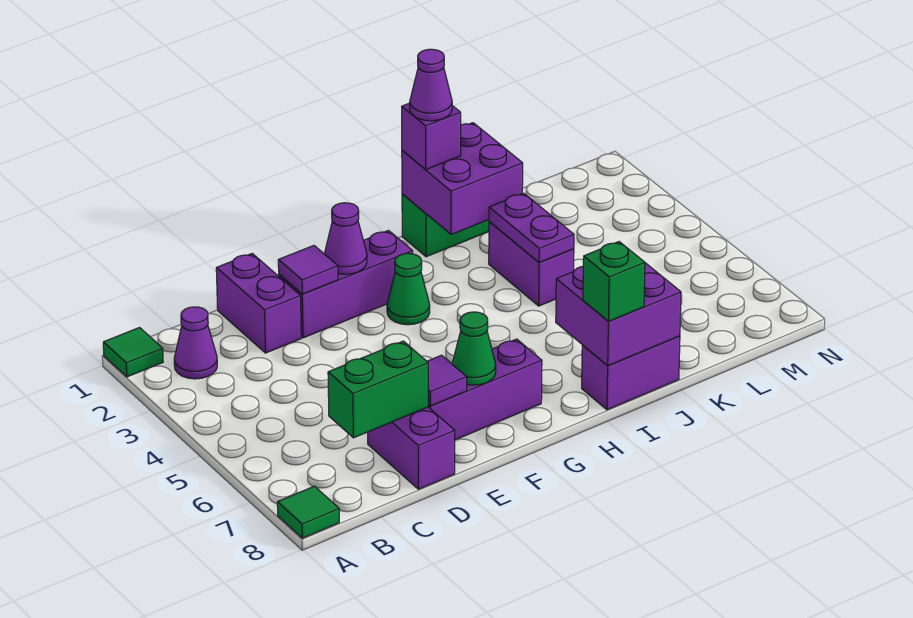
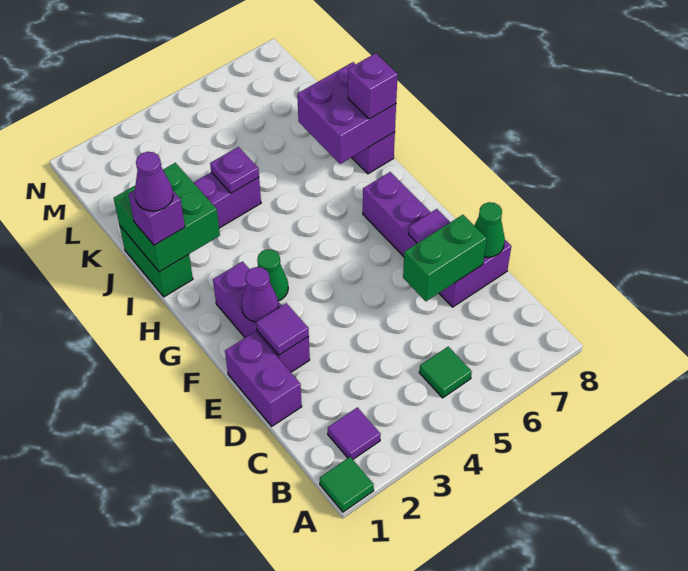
green tile A8 level 1 -> green tile B5 level 1
purple cone B2 level 1 -> purple tile B2 level 1
green brick C7:D7 level 2 -> green brick D6:D7 level 2
purple brick D1:D2 level 1 -> purple brick D1:E1 level 1
green cone F7 level 2 -> green cone D8 level 2
purple brick I1:J2 level 2 -> green brick I1:J2 level 2
green brick I8 level 3 -> purple brick I8 level 3
purple plate J3:J4 level 2 -> purple plate J4 level 2

